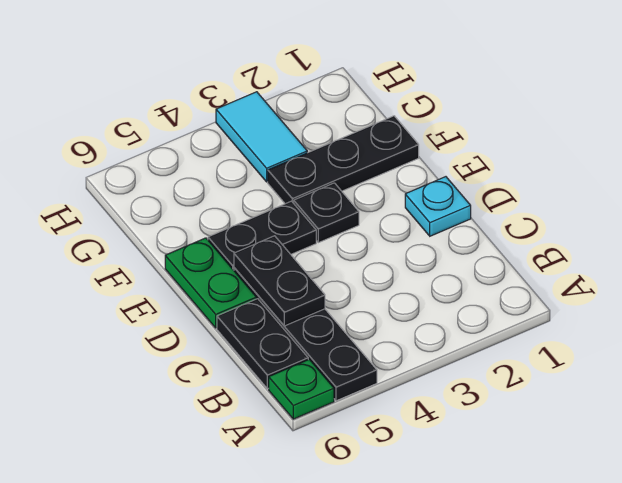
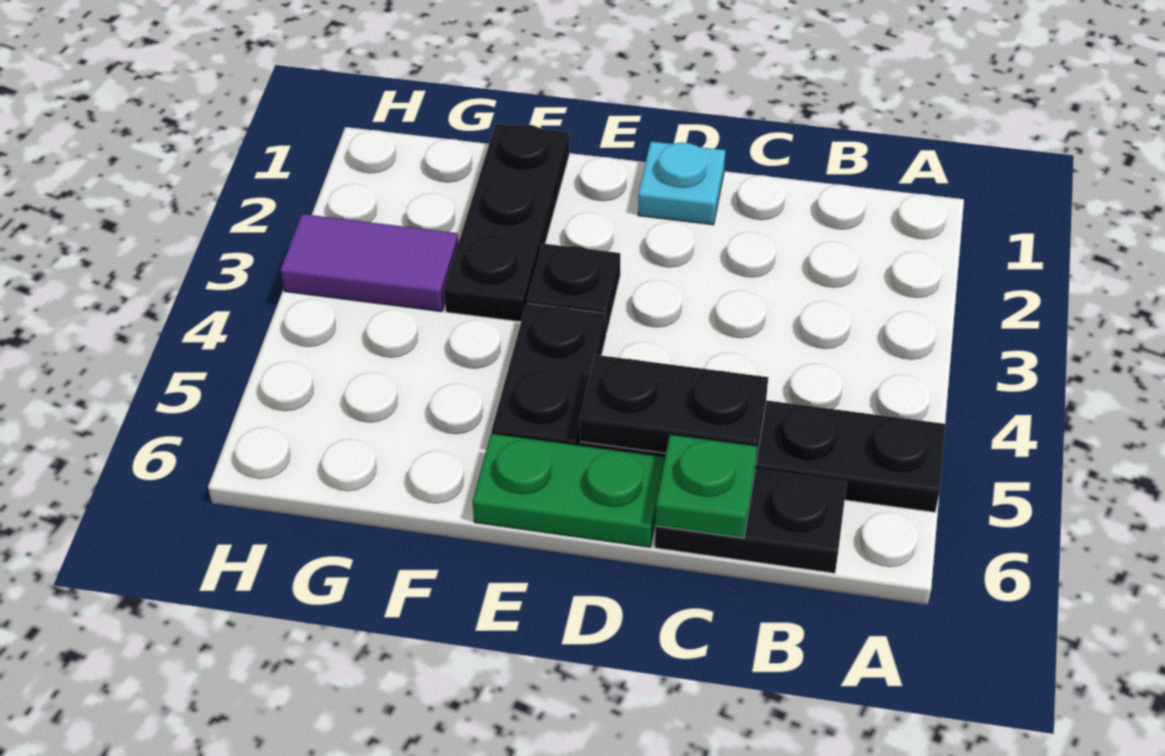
green plate A6 level 1 -> green plate C6 level 2
cyan tile G3:H3 level 1 -> purple tile G3:H3 level 1

